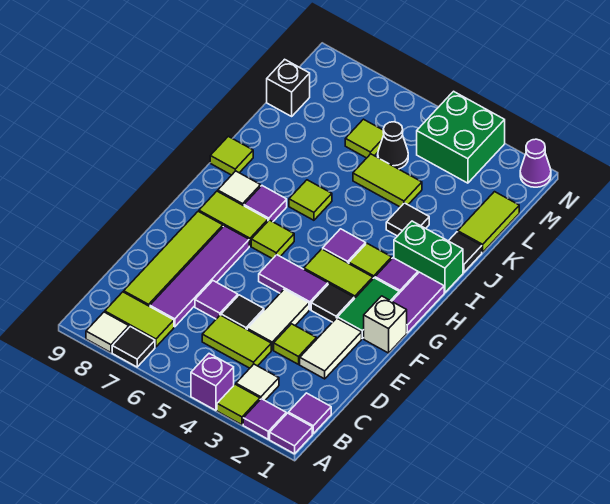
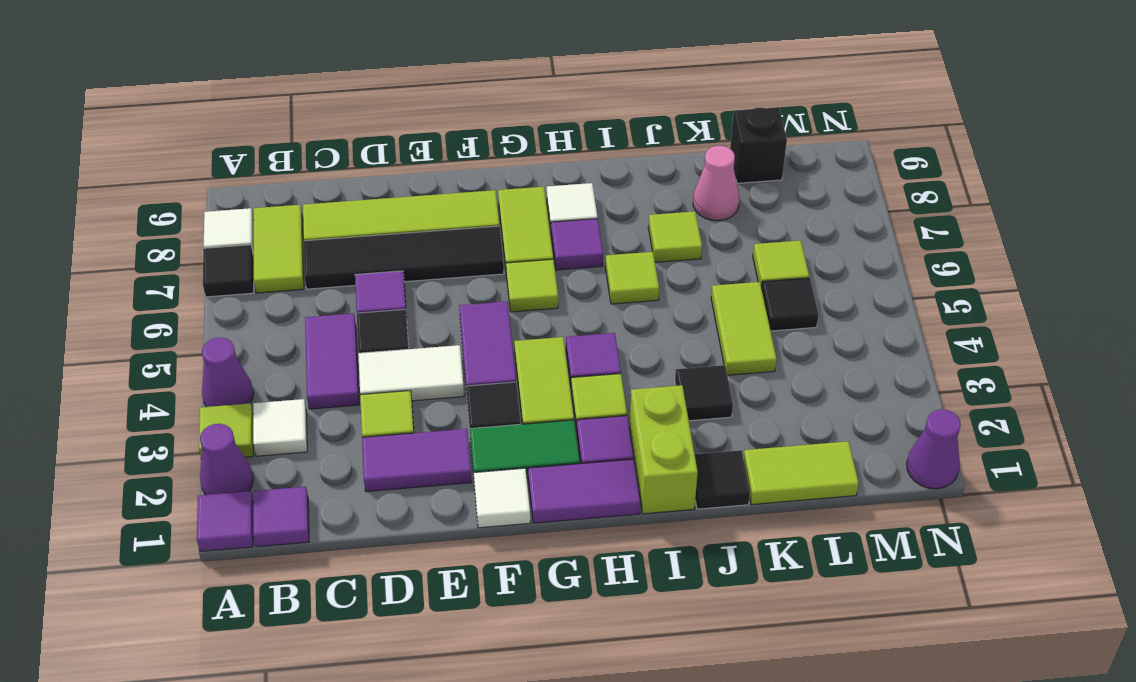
purple tile A2 level 1 -> purple cone A2 level 1
purple brick A4 level 1 -> purple cone A4 level 1
lime tile C4:C5 level 1 -> purple tile C4:C5 level 1
purple tile C7:F7 level 1 -> black tile C7:F7 level 1
white tile D2:E2 level 1 -> purple tile D2:E2 level 1
white brick F1 level 1 -> white tile F1 level 1
green brick I1:I2 level 1 -> lime brick I1:I2 level 1
lime tile I9 level 1 -> lime tile J7 level 1
none -> pink cone K8 level 1
black cone L5 level 1 -> black tile L5 level 1
green brick M3:N4 level 1 -> none

